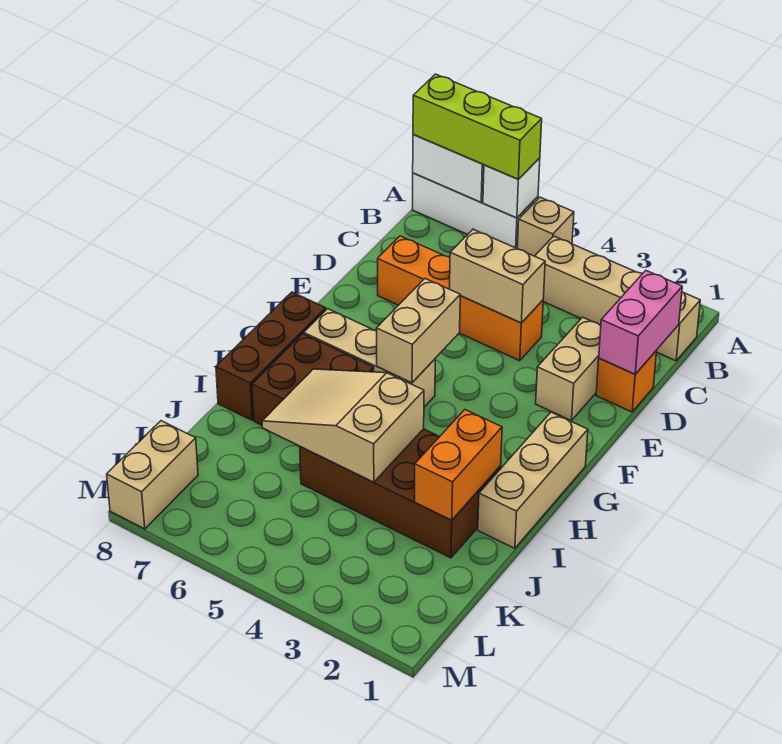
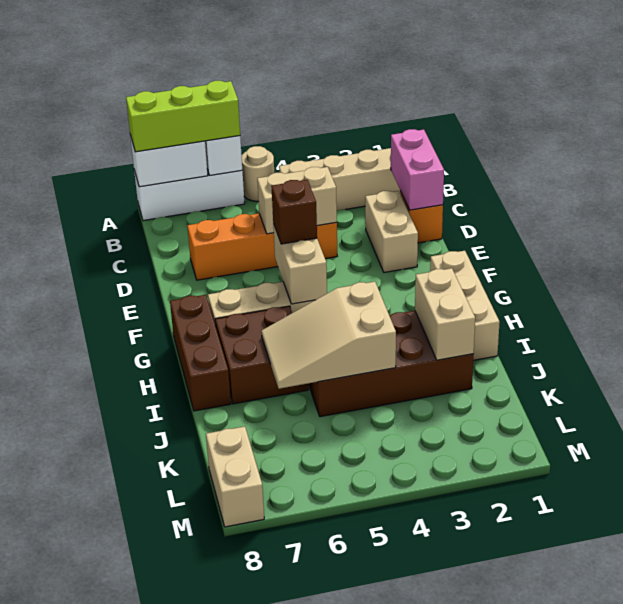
tan brick A5 level 1 -> tan round brick A5 level 1
none -> brown brick F5 level 3
orange brick I2:J2 level 2 -> tan brick I2:J2 level 2

